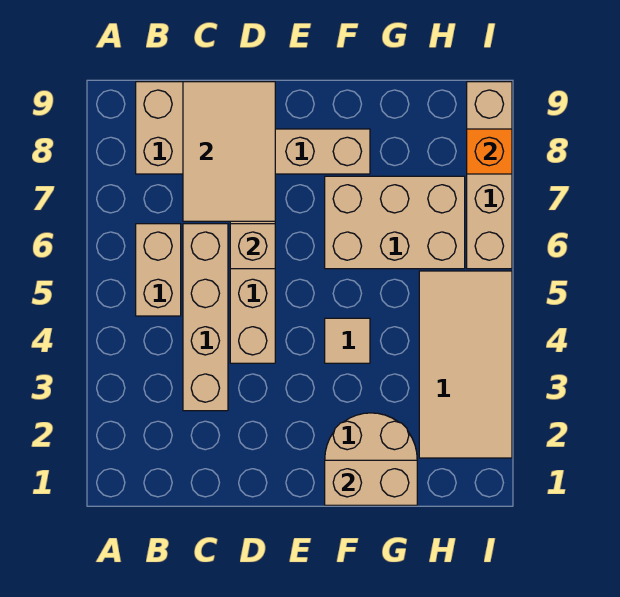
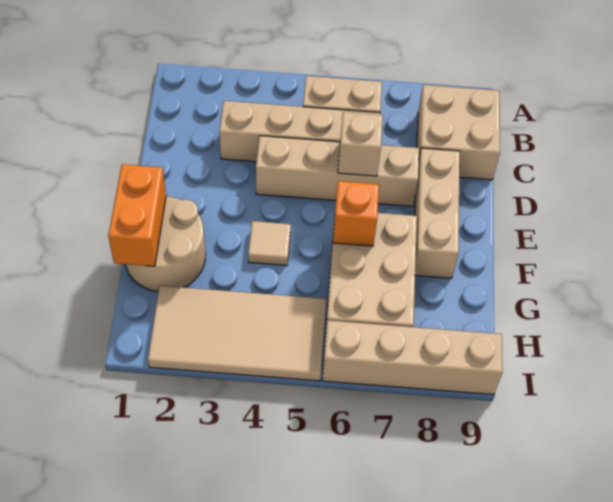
tan tile C7:D9 level 2 -> none
tan brick F1:G1 level 2 -> orange brick F1:G1 level 2
orange brick I8 level 2 -> orange brick F6 level 2

